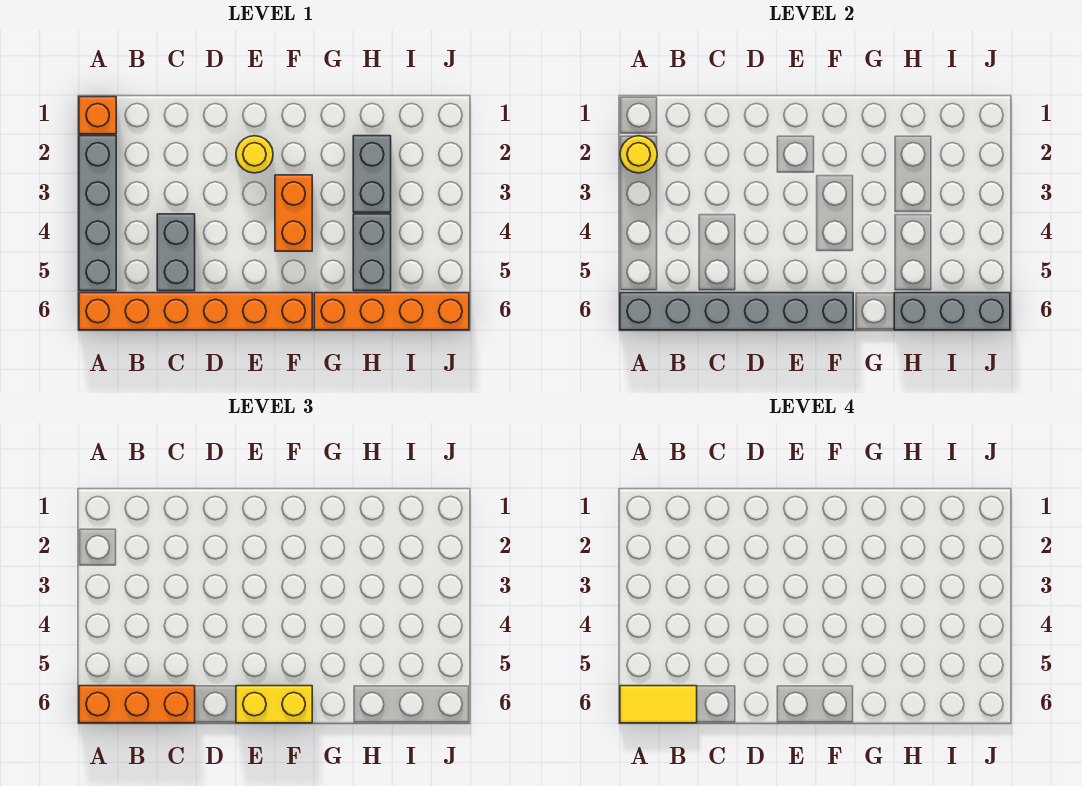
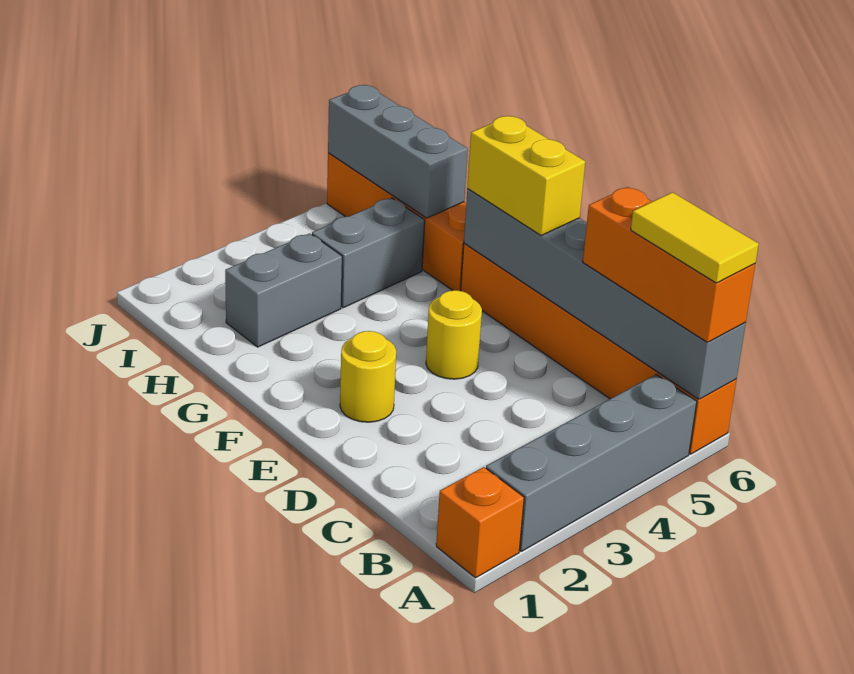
yellow round brick A2 level 2 -> yellow round brick E4 level 1
grey brick C4:C5 level 1 -> none
orange brick F3:F4 level 1 -> none

